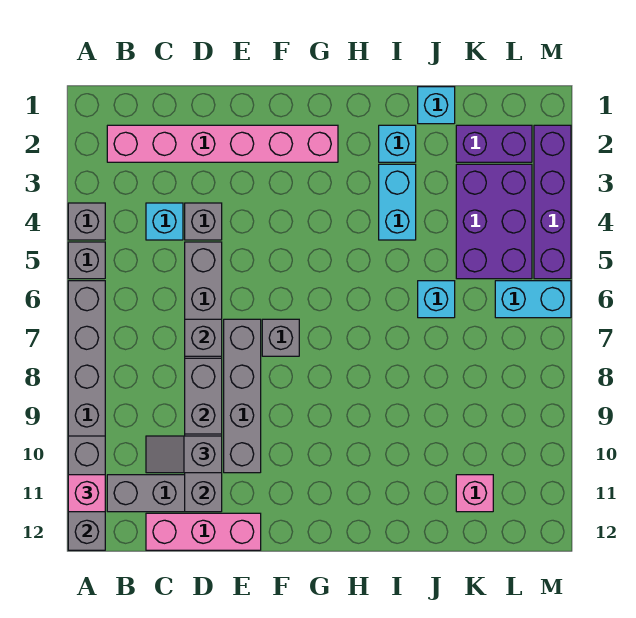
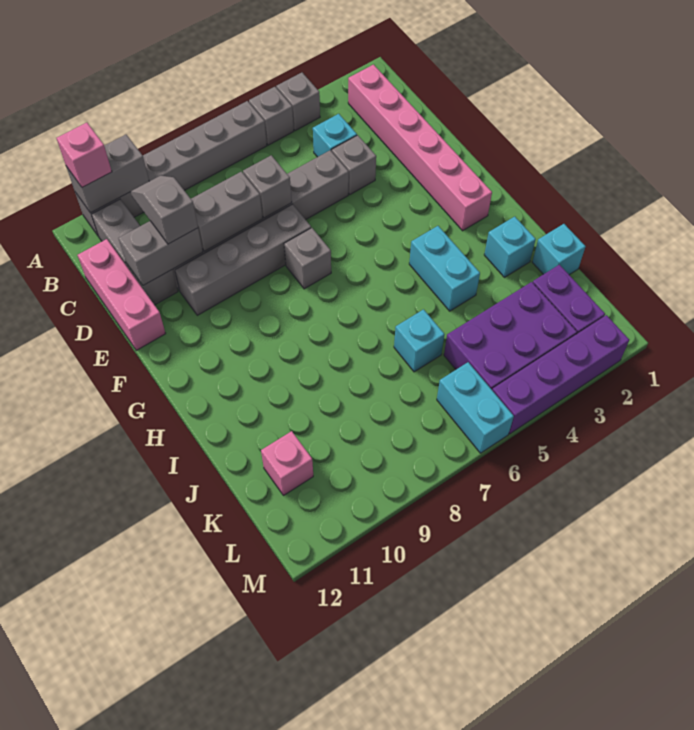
grey brick A10:A12 level 2 -> grey brick A10:A11 level 2
cyan brick I3:I4 level 1 -> cyan brick H4:I4 level 1

